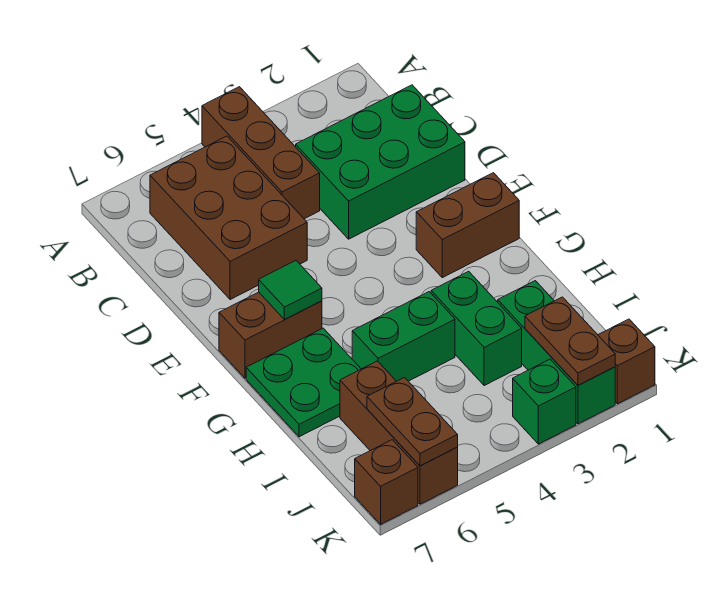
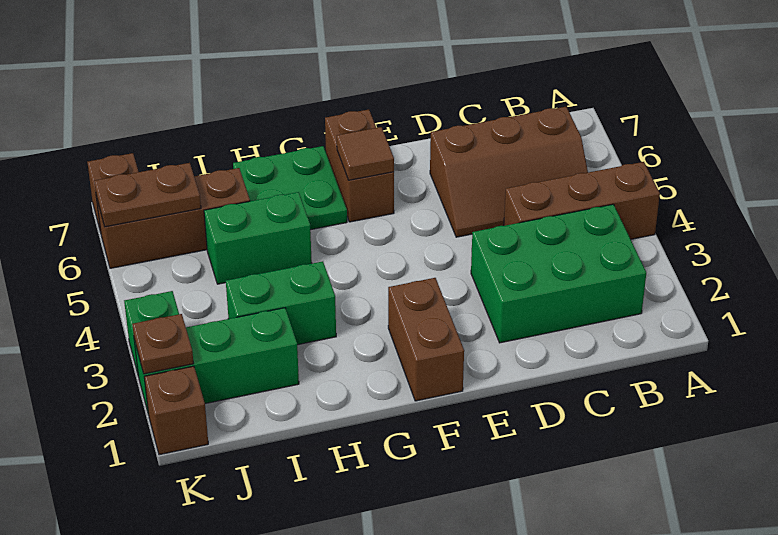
brown brick B5:D6 level 1 -> brown slope B5:D6 level 1 top 6
green brick C1:D3 level 1 -> green brick B2:D3 level 1
green tile F6 level 2 -> brown tile F6 level 2
green brick H4:H5 level 1 -> green brick H5:I5 level 1
brown plate J2:K2 level 2 -> brown plate K2 level 2

